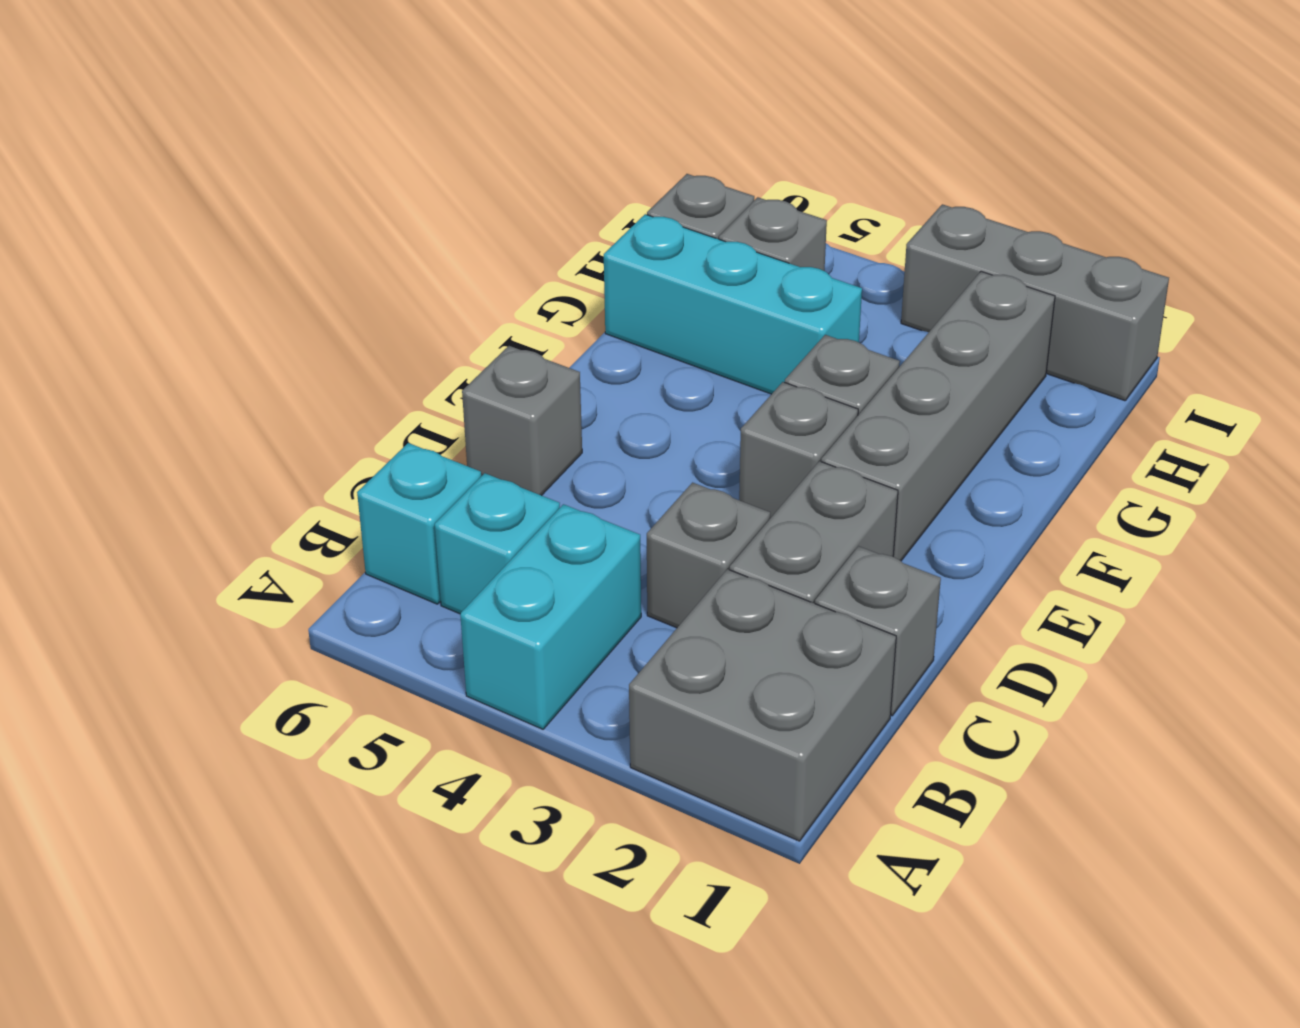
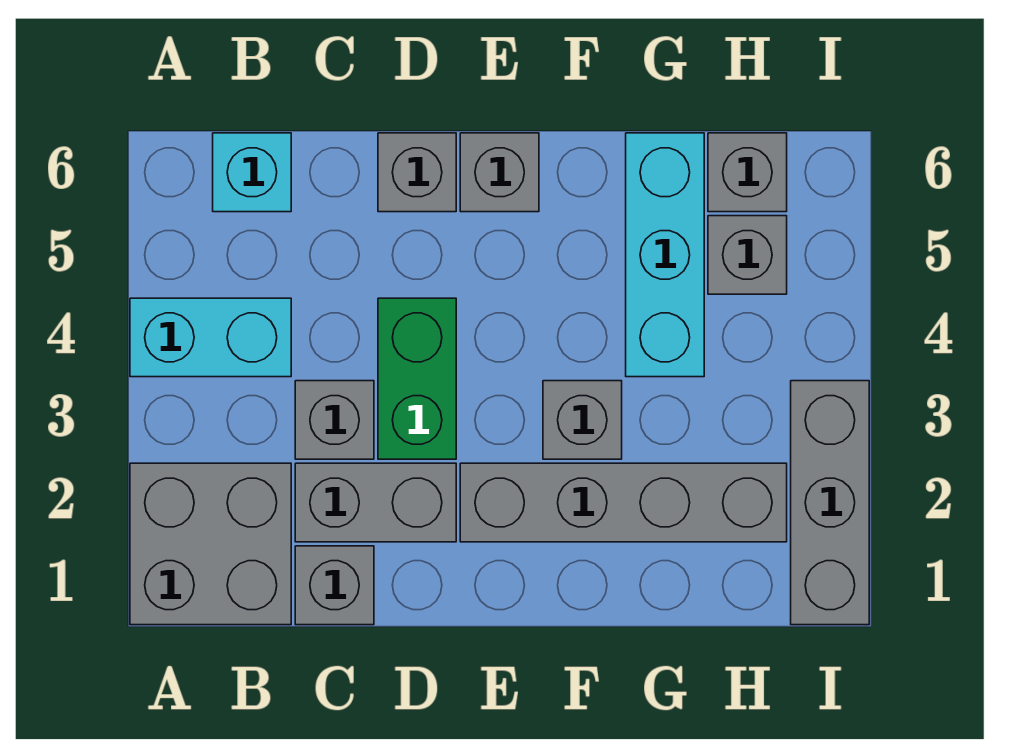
cyan brick B5 level 1 -> none
none -> green brick D3:D4 level 1
grey brick E3 level 1 -> grey brick E6 level 1

